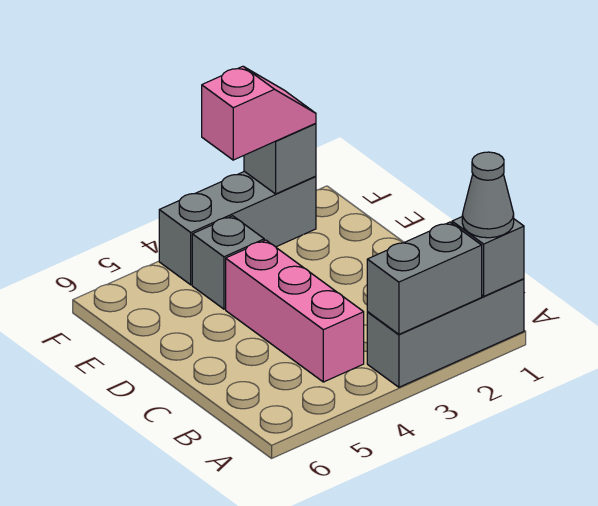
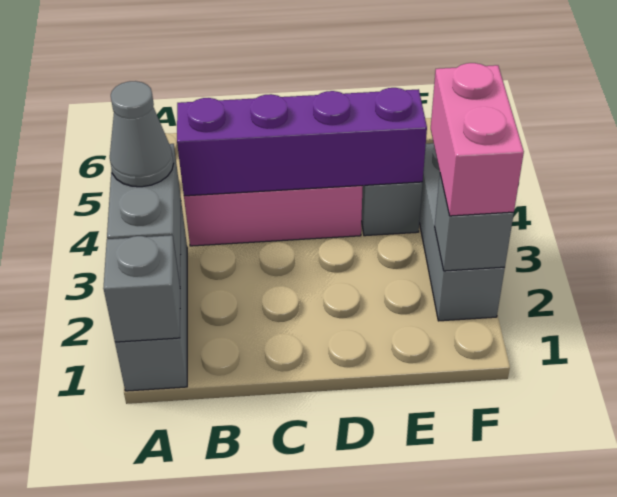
grey cone A1 level 3 -> grey cone A3 level 3
none -> purple brick B4:E4 level 2
pink slope F2:F3 level 3 top 3 -> pink brick F2:F3 level 3

